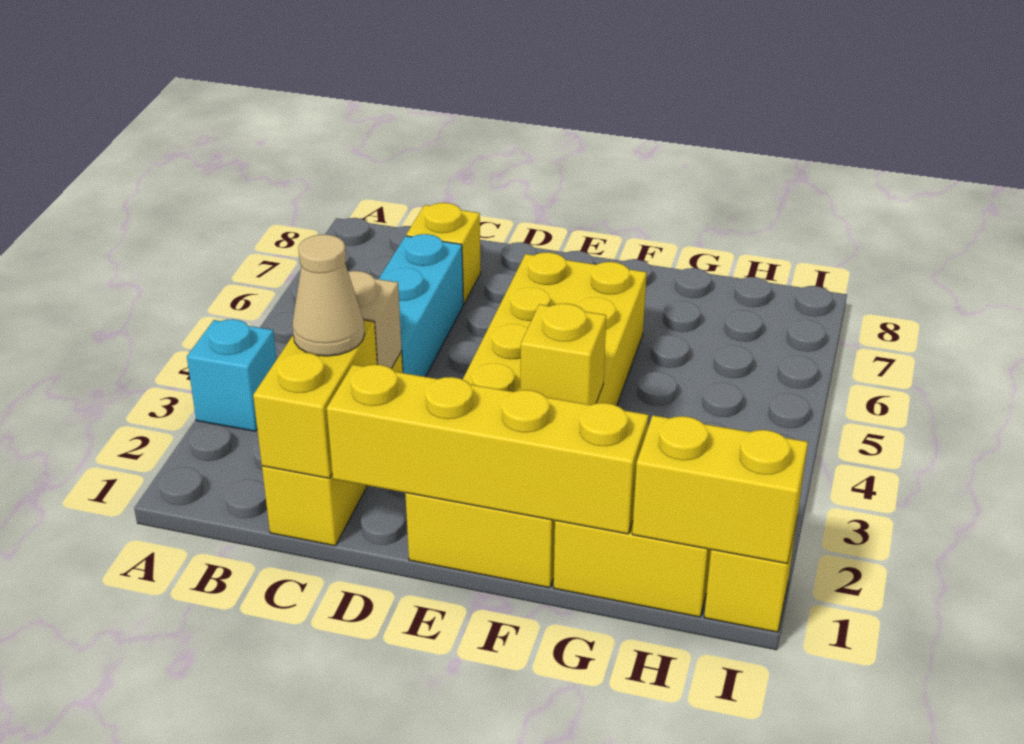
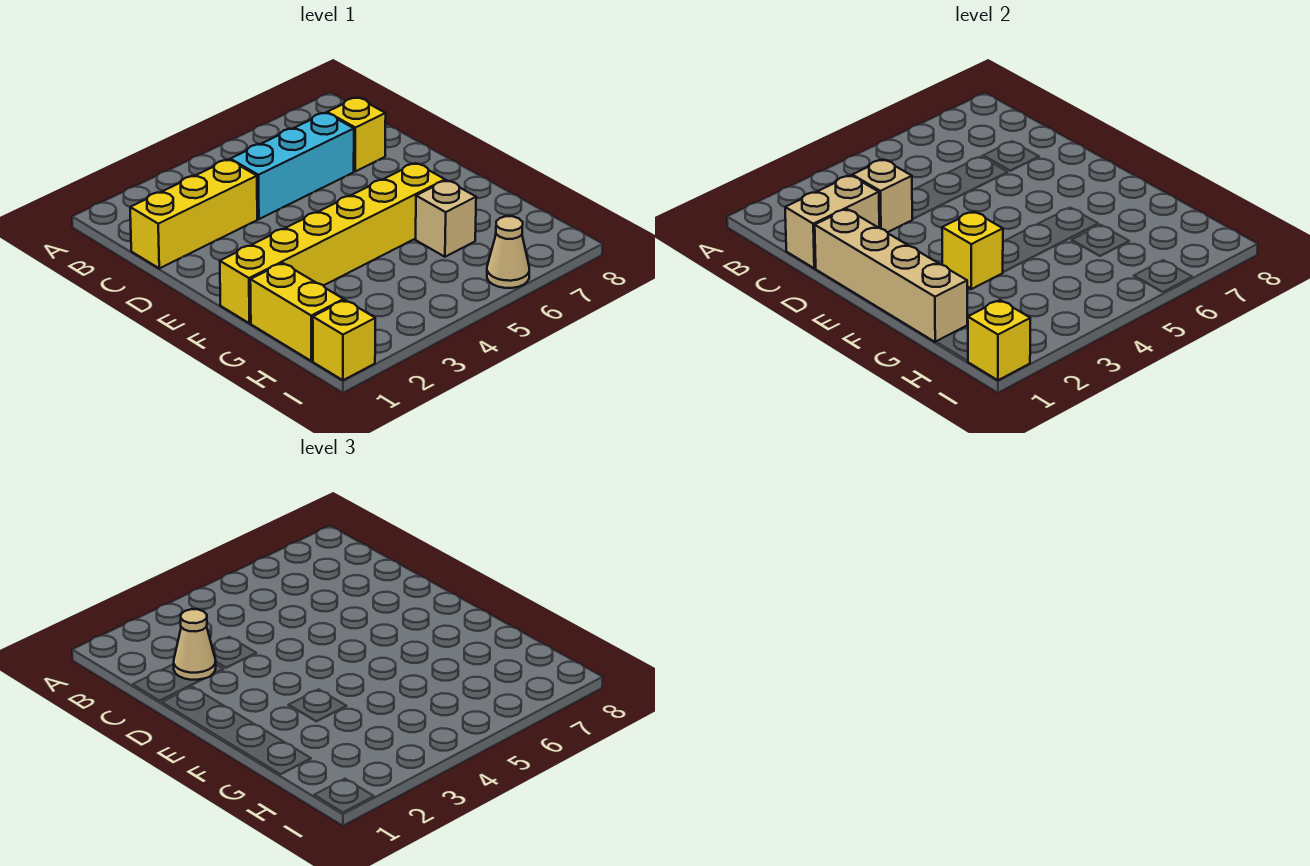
cyan brick A3 level 1 -> none
yellow brick C1:C2 level 2 -> tan brick C1:C2 level 2
yellow brick D1:G1 level 2 -> tan brick D1:G1 level 2
yellow brick E1:F6 level 1 -> yellow brick F1:F6 level 1
none -> tan brick G6 level 1
yellow brick H1:I1 level 2 -> yellow brick I1 level 2
none -> tan cone I6 level 1

